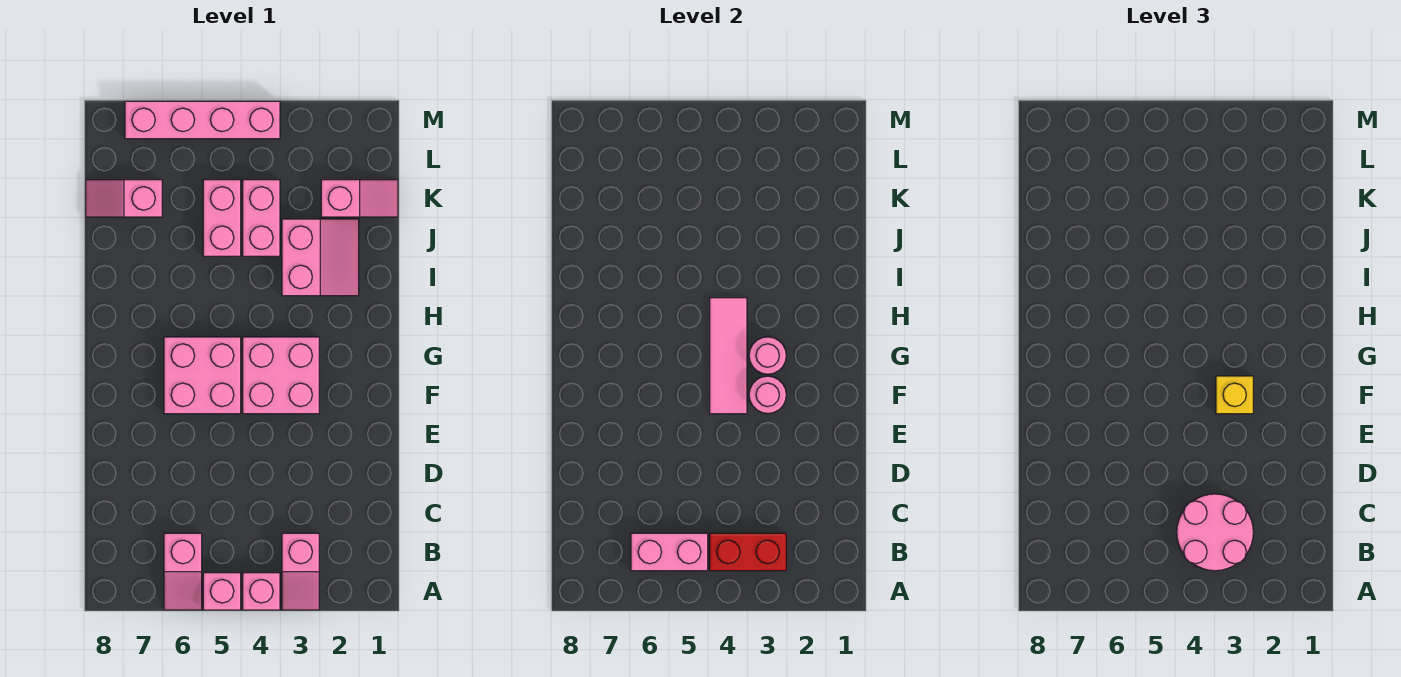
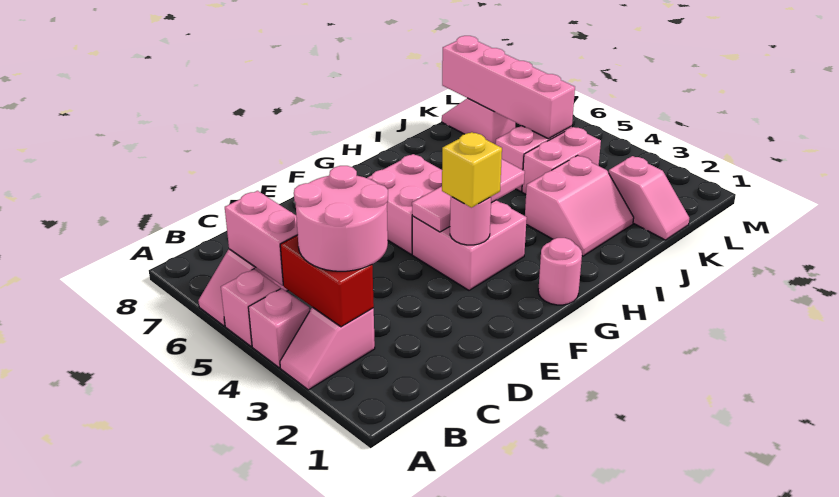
pink round brick G3 level 2 -> pink round brick G1 level 1
pink brick M4:M7 level 1 -> pink brick K5:K8 level 2

